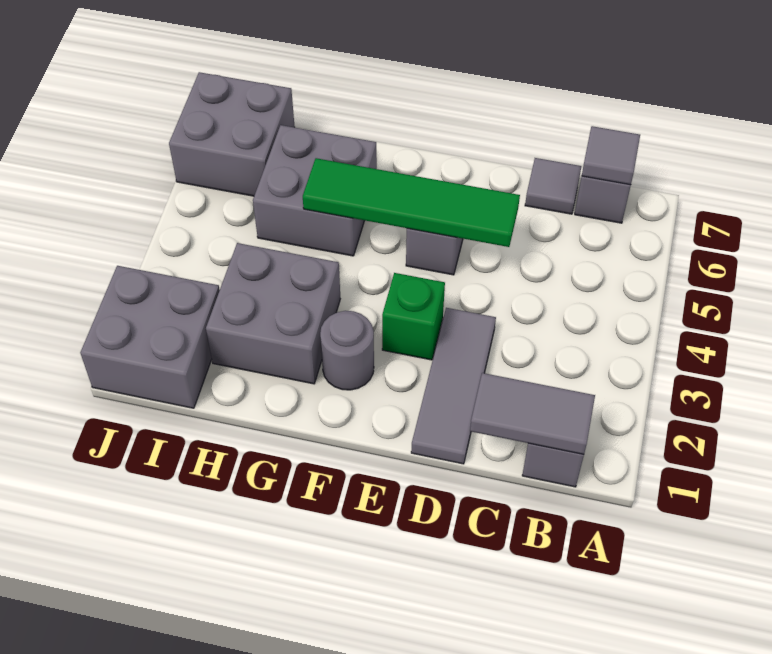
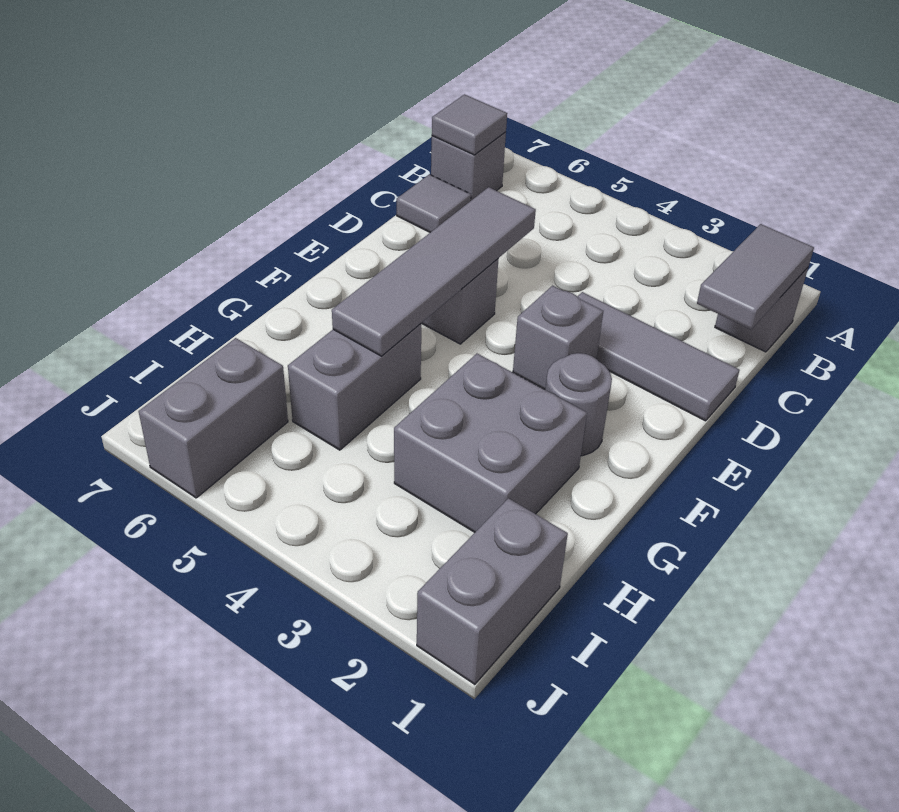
green tile D5:G5 level 2 -> grey tile D5:G5 level 2
green brick E3 level 1 -> grey brick E3 level 1
grey brick G5:H6 level 1 -> grey brick G5:H5 level 1
grey brick I1:J2 level 1 -> grey brick I1:J1 level 1
grey brick I6:J7 level 1 -> grey brick I6:J6 level 1

